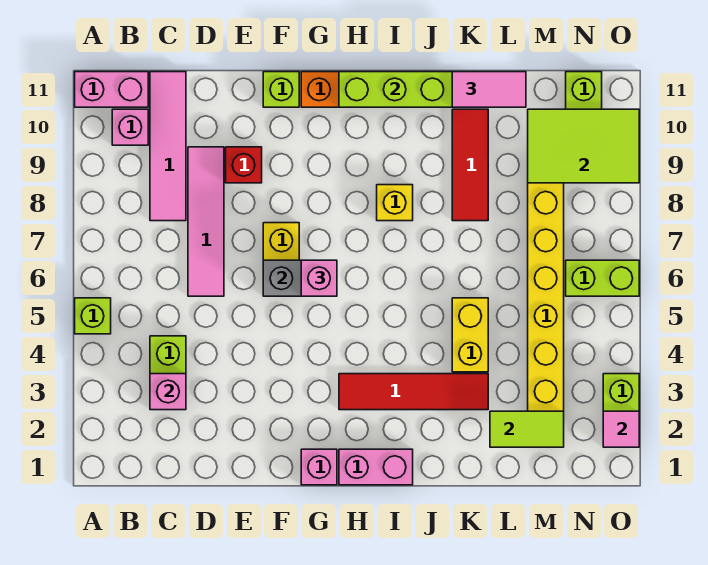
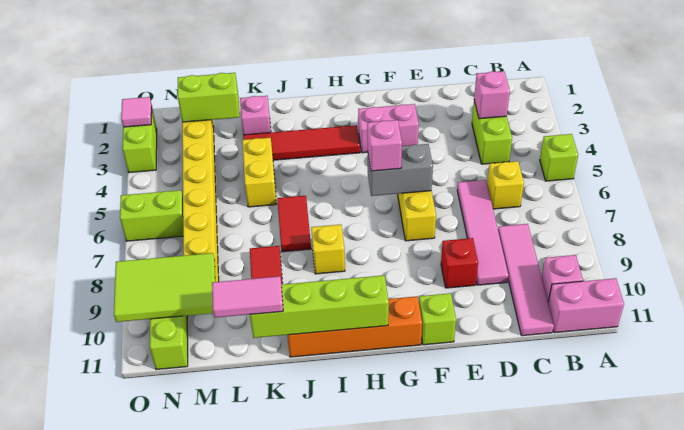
none -> yellow brick C6 level 1
pink brick G1 level 1 -> pink brick K2 level 1
pink brick H1:I1 level 1 -> pink brick F3:G3 level 1
none -> red tile J6:J7 level 1
lime tile L2:M2 level 2 -> lime brick L2:M2 level 2

